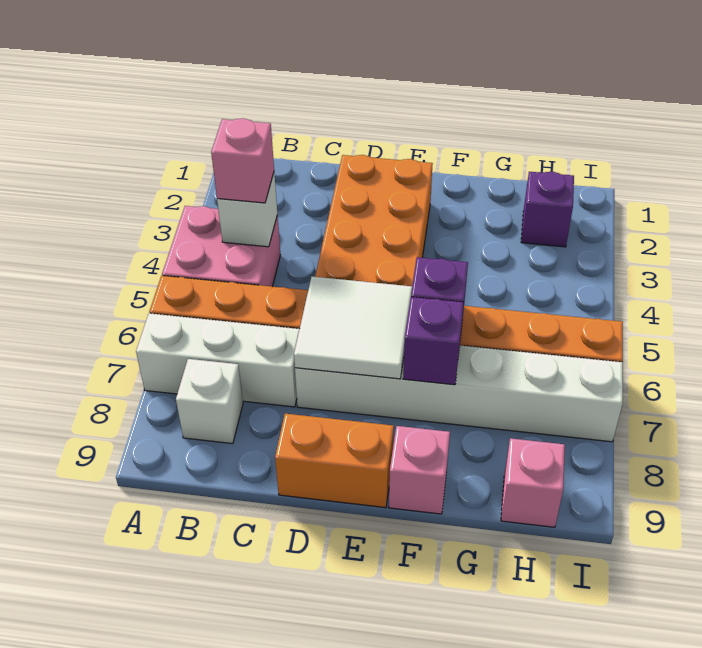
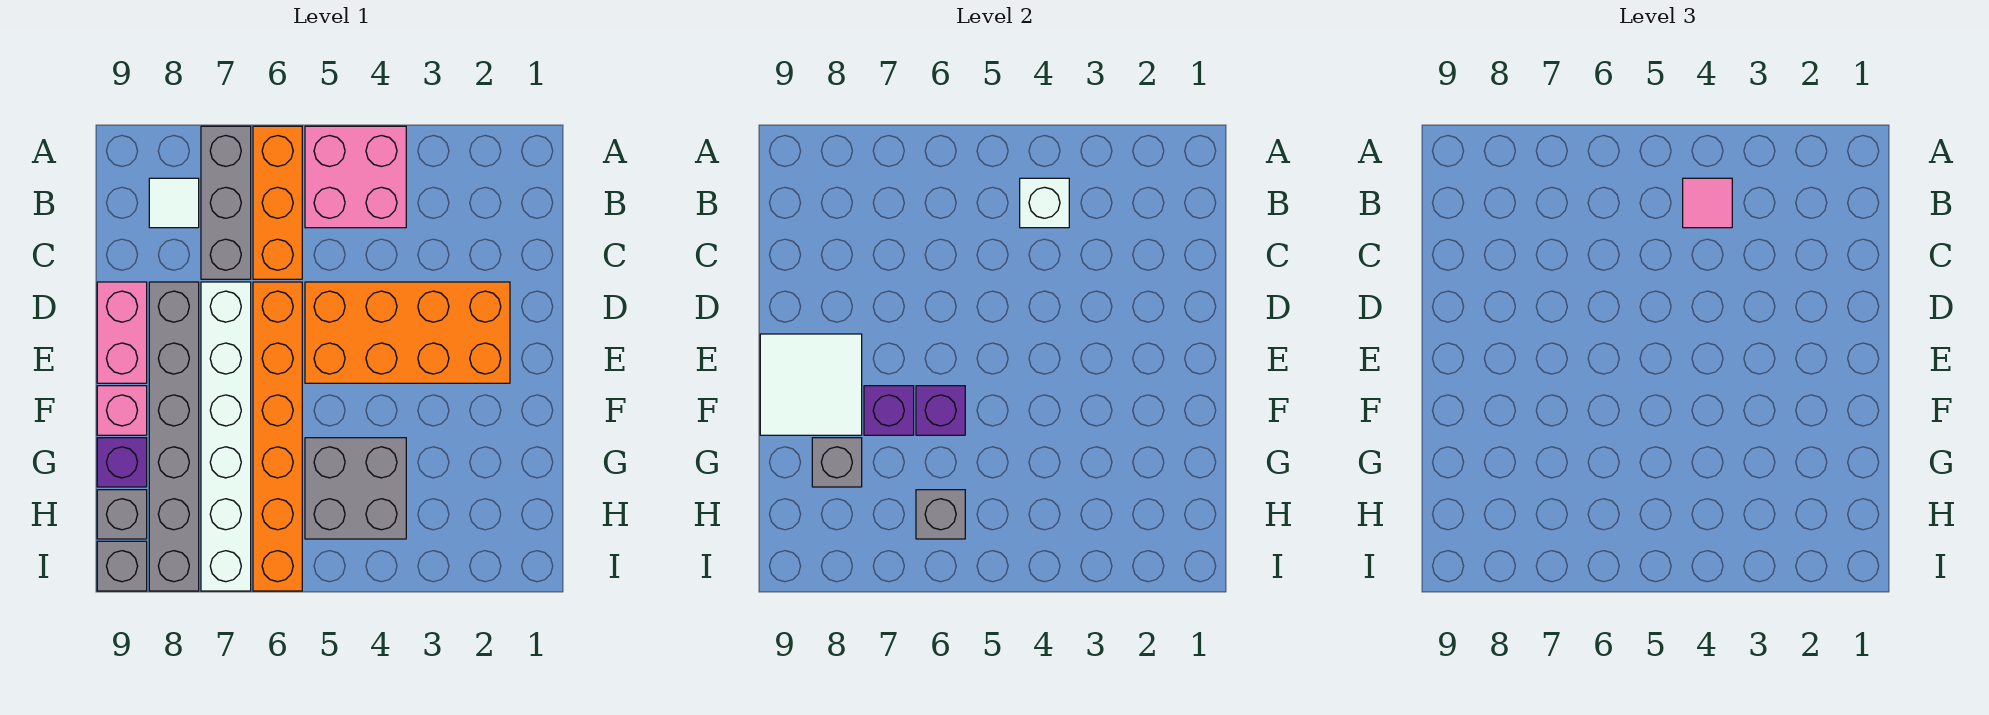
white brick A7:C7 level 1 -> grey brick A7:C7 level 1
pink brick B4 level 3 -> pink tile B4 level 3
white brick B8 level 1 -> white tile B8 level 1
white tile D6:E7 level 2 -> white tile E8:F9 level 2
none -> grey brick D8:I8 level 1
orange brick D9:E9 level 1 -> pink brick D9:E9 level 1
none -> grey brick G4:H5 level 1
none -> grey brick G8 level 2
purple brick H2 level 1 -> purple brick G9 level 1
none -> grey brick H6 level 2
pink brick H9 level 1 -> grey brick H9 level 1
none -> grey brick I9 level 1

